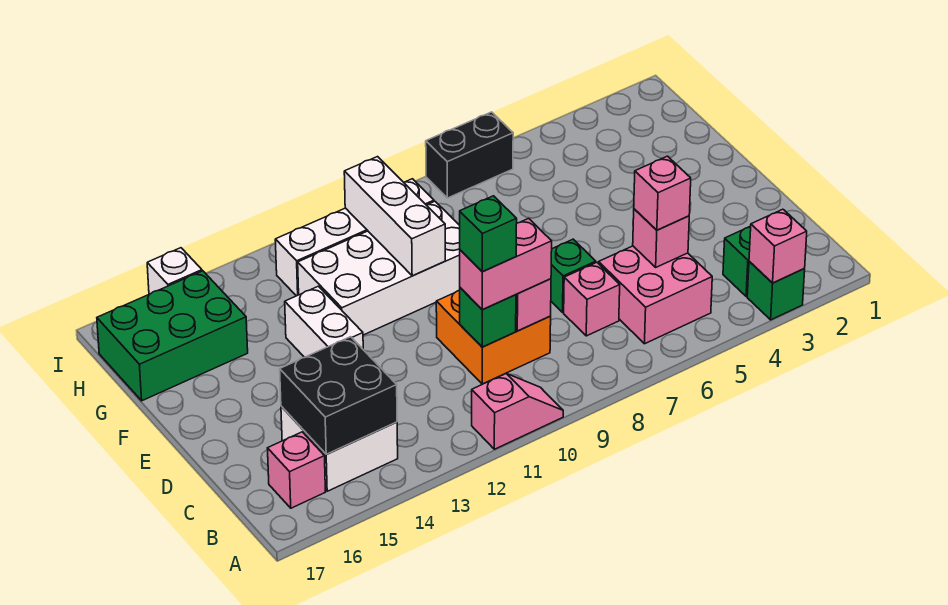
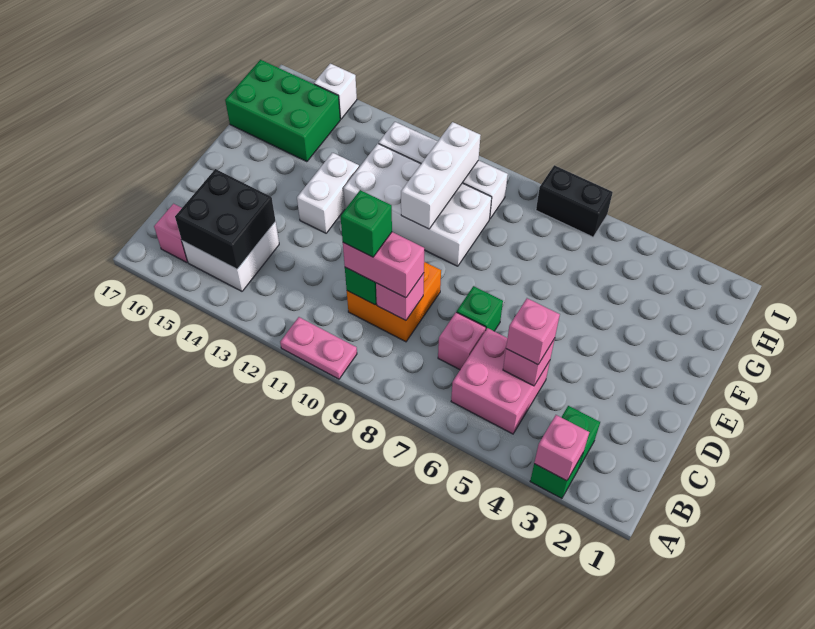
pink slope A10:A11 level 1 top 11 -> pink plate A10:A11 level 1

